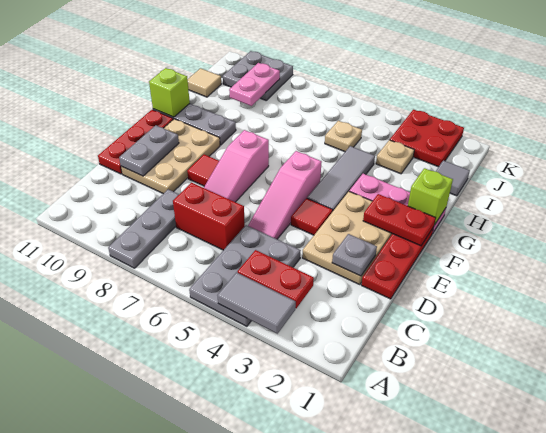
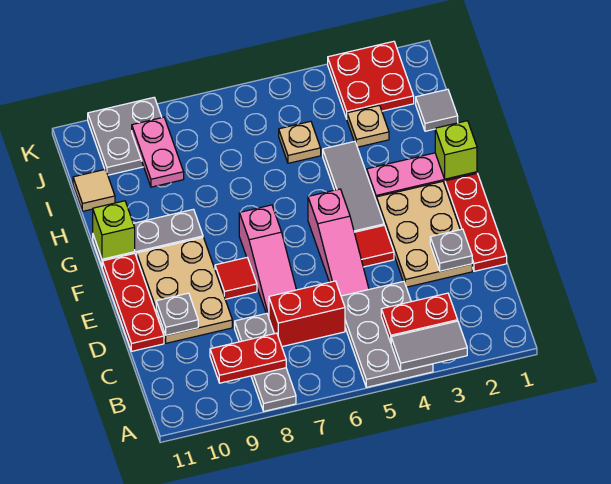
grey plate D10:E10 level 2 -> grey plate D10 level 2
red plate F1:F2 level 2 -> red plate B8:B9 level 2

